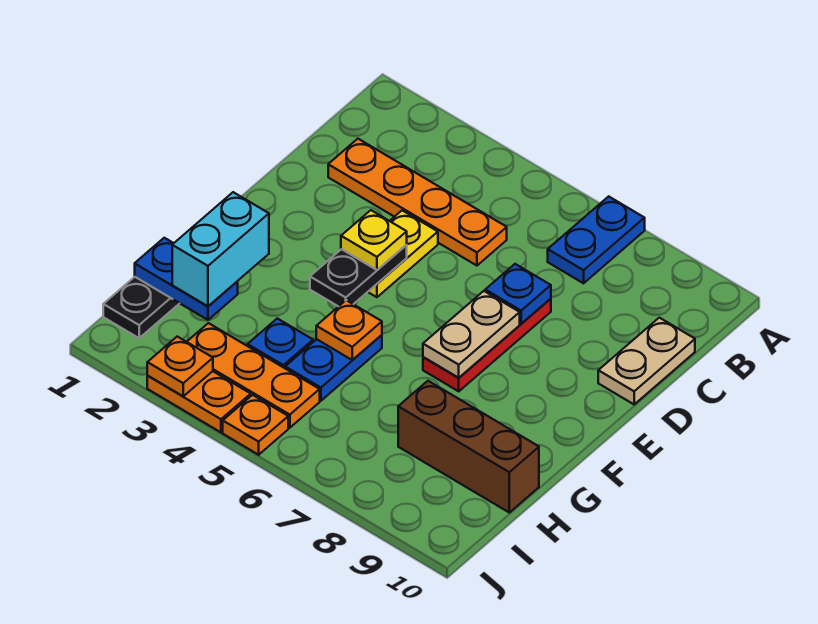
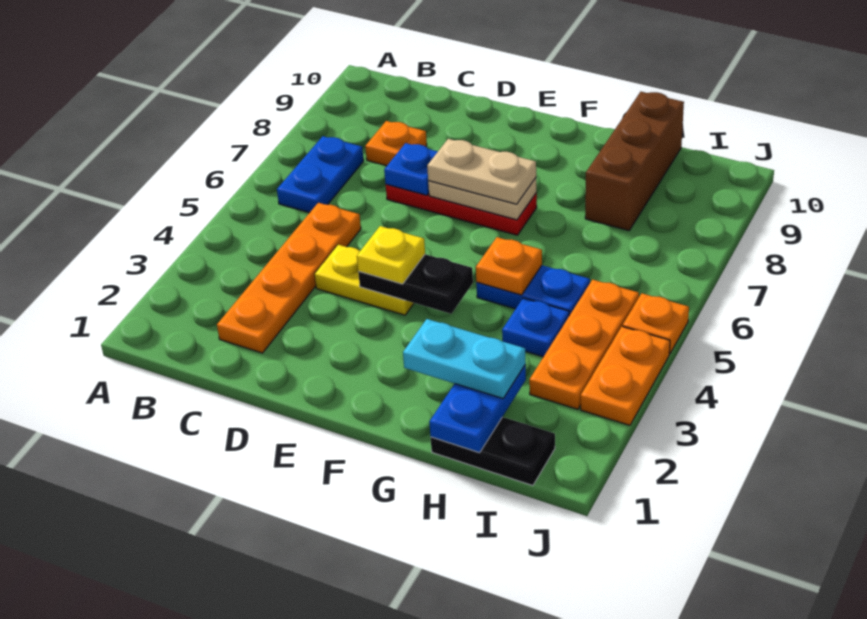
blue plate A7:B7 level 1 -> blue plate B6:B7 level 1
tan plate C10:D10 level 1 -> tan plate E7:F7 level 3
cyan brick G2:H2 level 3 -> cyan plate G2:H2 level 3
orange plate J3 level 2 -> orange plate C8 level 1

